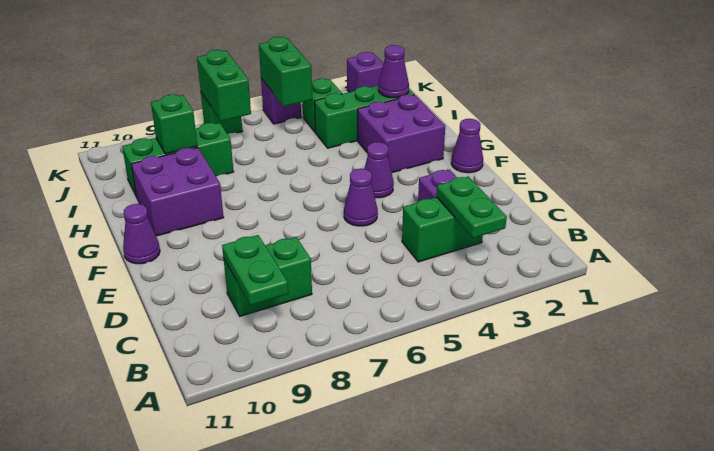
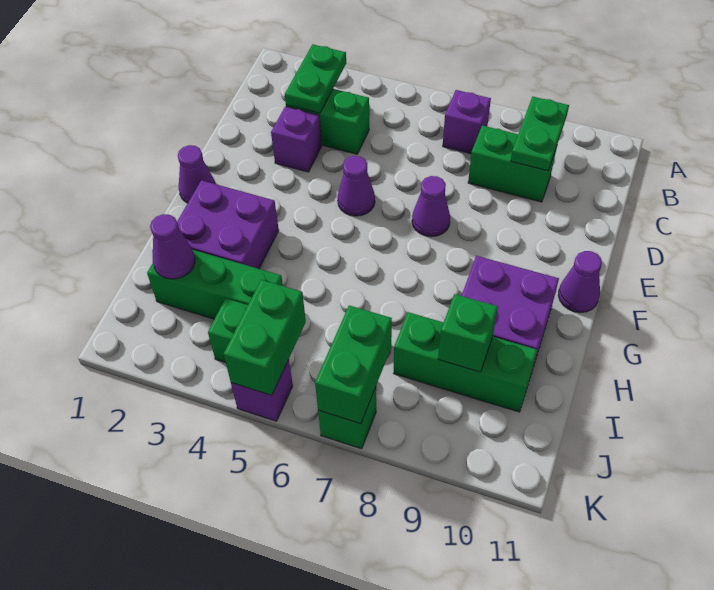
purple cone F4 level 1 -> purple cone E7 level 1
purple brick K2 level 1 -> purple brick B7 level 1

